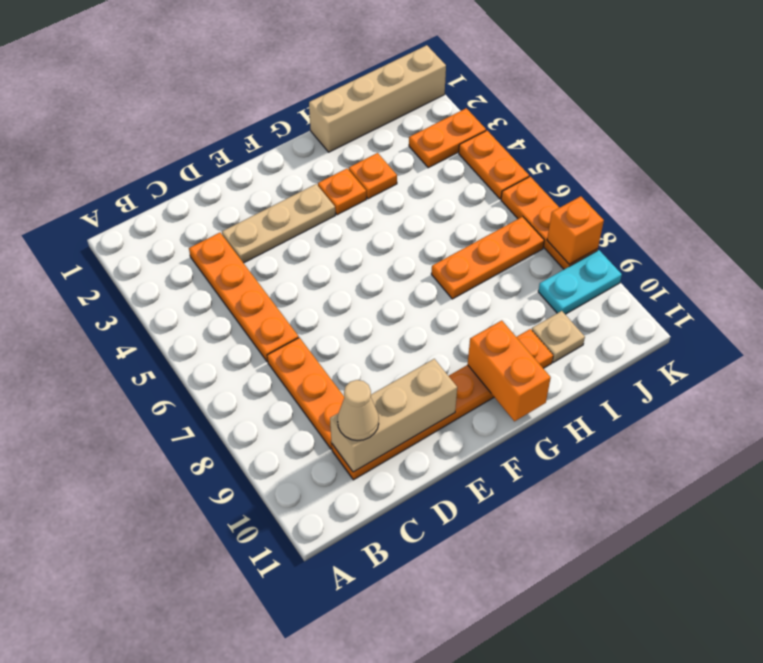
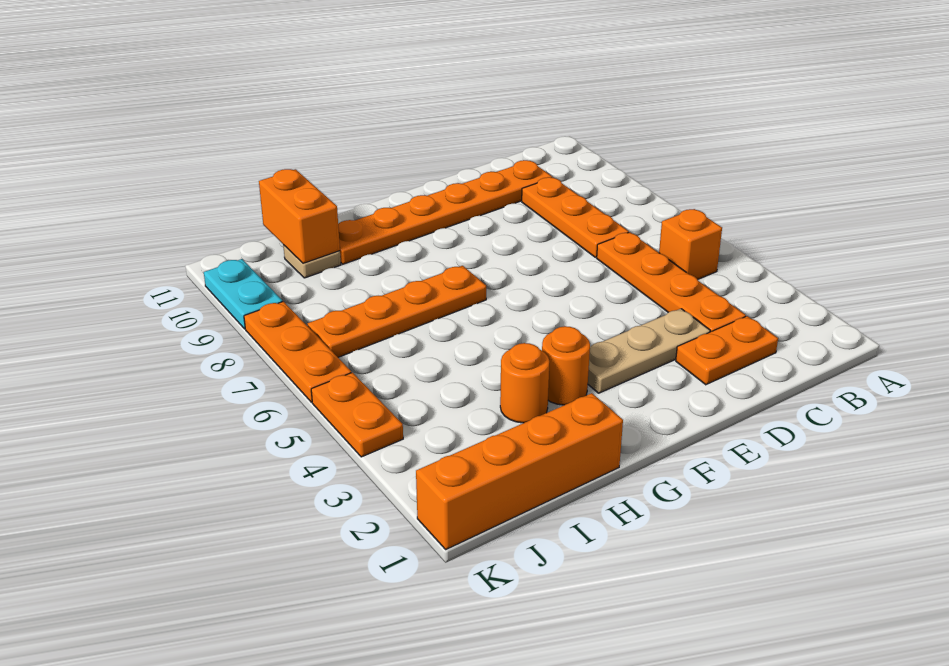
tan brick C10:E10 level 2 -> none
tan cone C10 level 3 -> none
orange plate G3 level 1 -> orange round brick G3 level 1
orange brick G10:G11 level 2 -> orange brick I10:I11 level 2
tan brick H1:K1 level 1 -> orange brick H1:K1 level 1
orange plate H3 level 1 -> orange round brick H3 level 1
orange plate H7:J7 level 1 -> orange plate G7:J7 level 1
orange plate J3:K3 level 1 -> orange plate C2:D2 level 1
cyan plate J9:K9 level 1 -> cyan plate K9:K10 level 1
orange brick K8 level 2 -> orange brick B5 level 1

